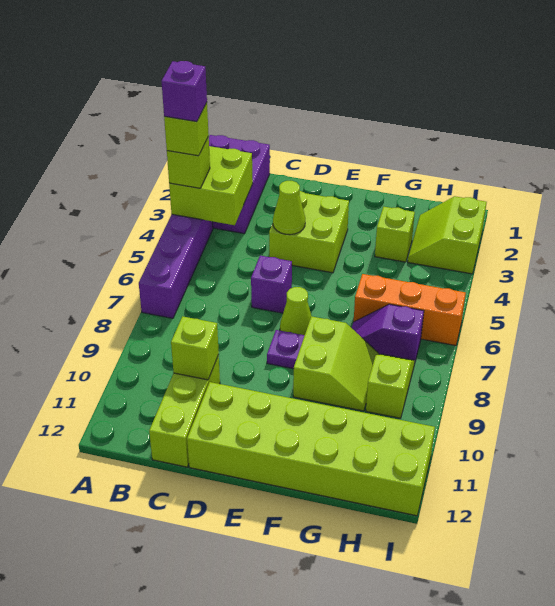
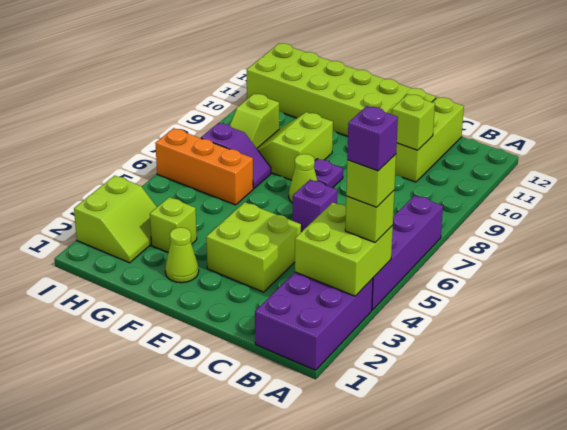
lime cone D4 level 2 -> lime cone F2 level 1

